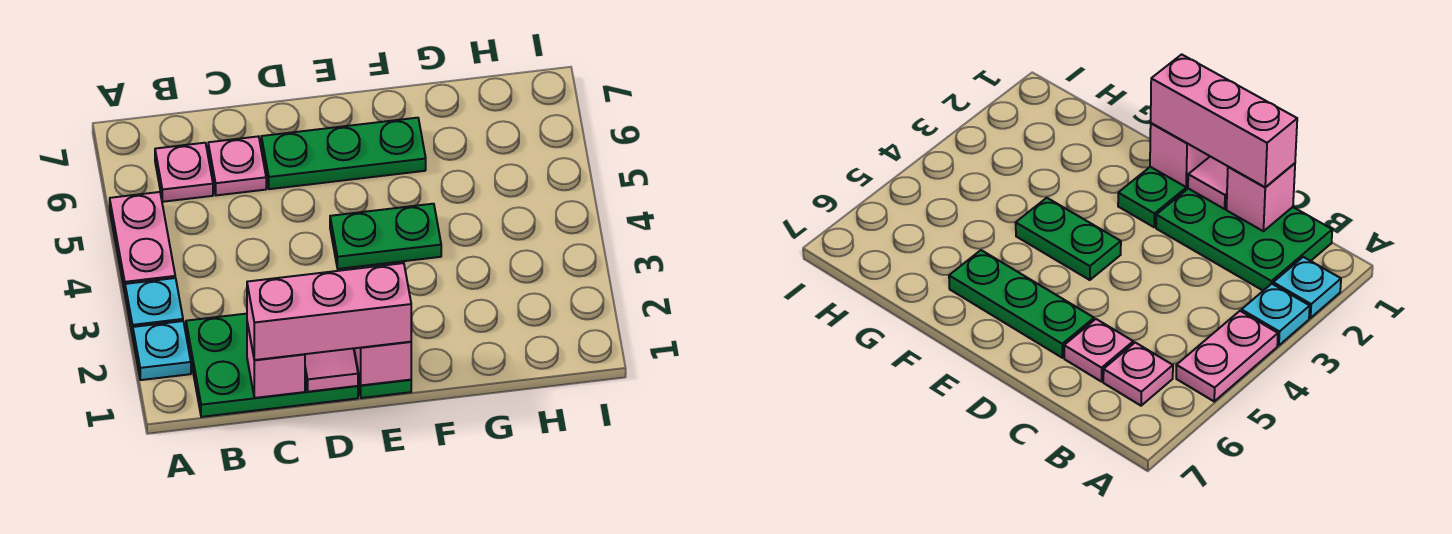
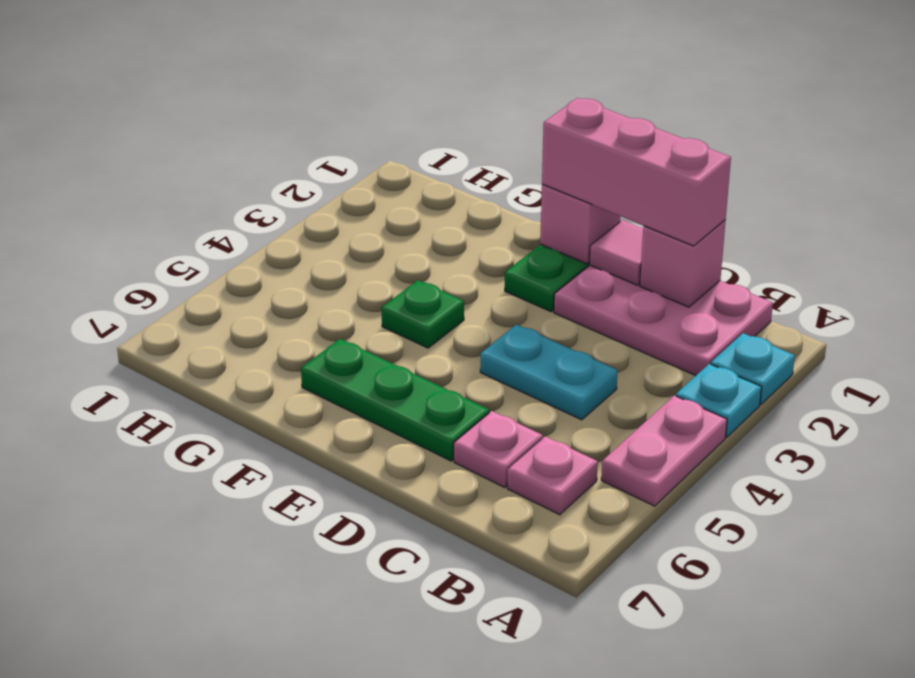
green plate B1:D2 level 1 -> pink plate B1:D2 level 1
none -> cyan plate C4:D4 level 1
green plate E4:F4 level 1 -> green plate F4 level 1

